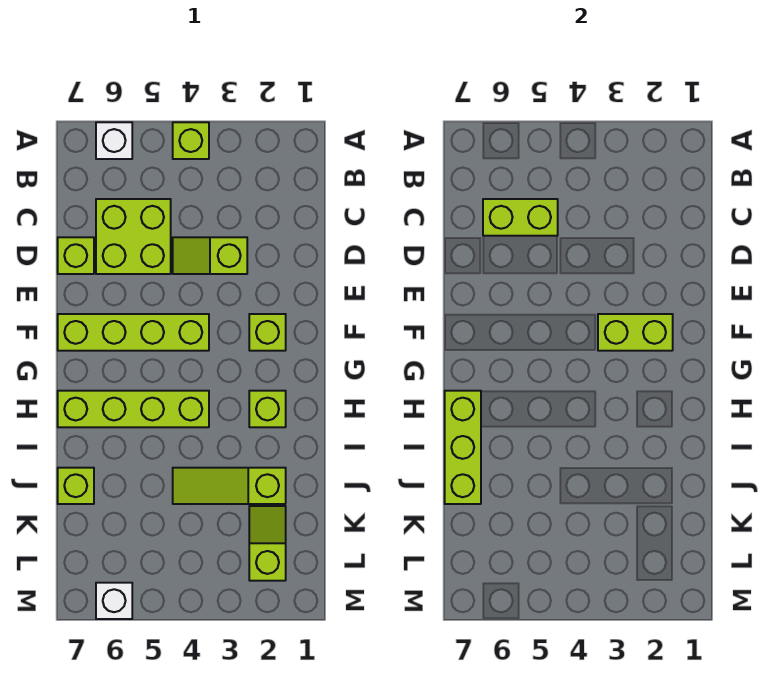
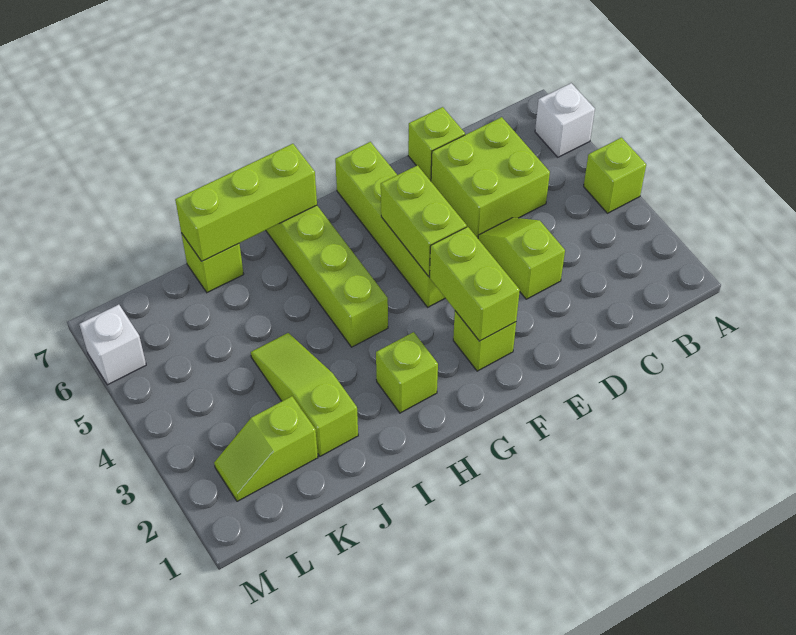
lime brick C5:C6 level 2 -> lime brick F4:F5 level 2
lime slope K2:L2 level 1 top L -> lime slope K2:L2 level 1 top K

